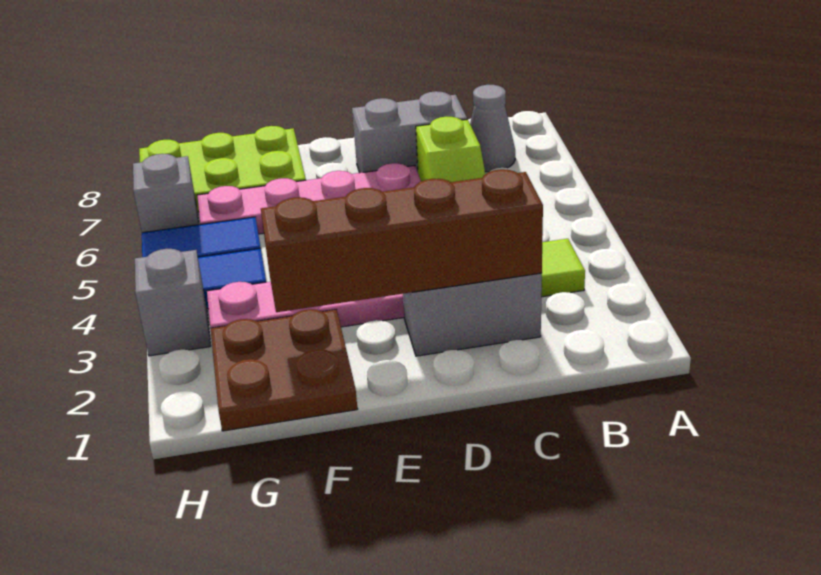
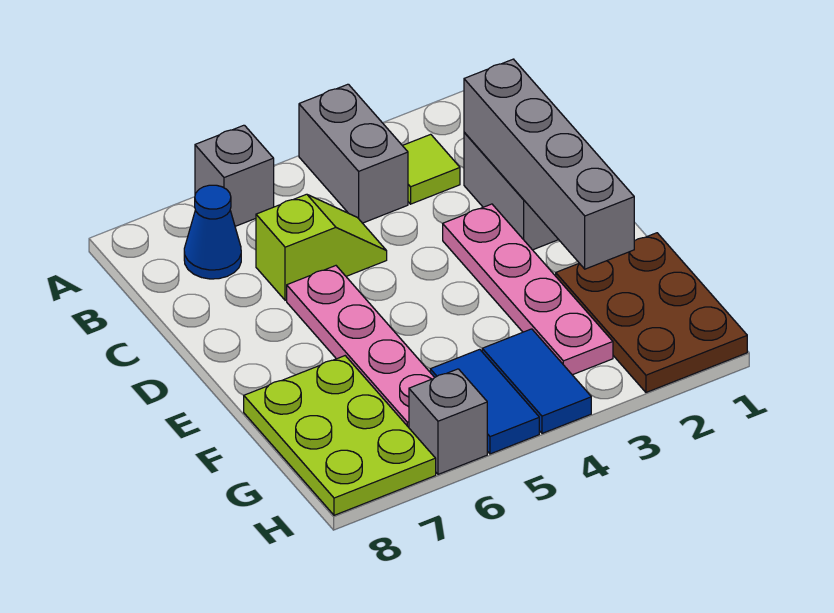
grey cone B7 level 1 -> blue cone B7 level 1
brown brick C2:F2 level 2 -> grey brick C2:F2 level 2
grey brick C7:D7 level 1 -> grey brick A4:B4 level 1
brown plate F1:G2 level 1 -> brown plate F1:H2 level 1
grey brick H3 level 1 -> grey brick A6 level 1

